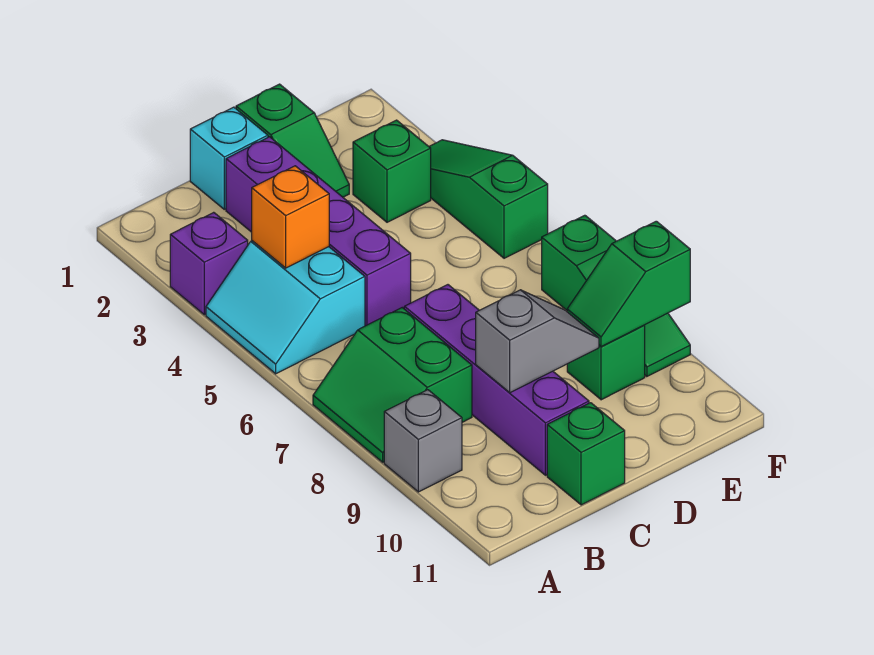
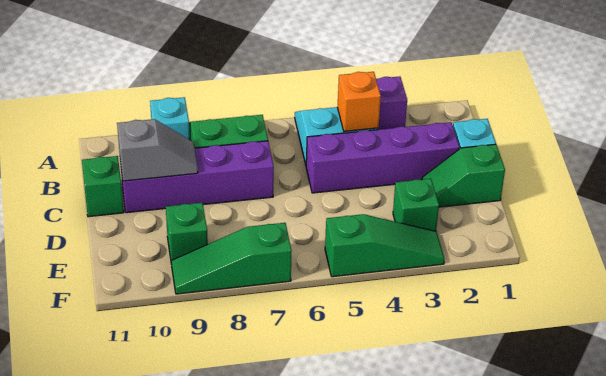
grey brick A9 level 1 -> cyan brick A9 level 1
grey slope C9:D9 level 2 top C -> grey slope C9:C10 level 2 top 10
green slope E9:F9 level 2 top F -> none

